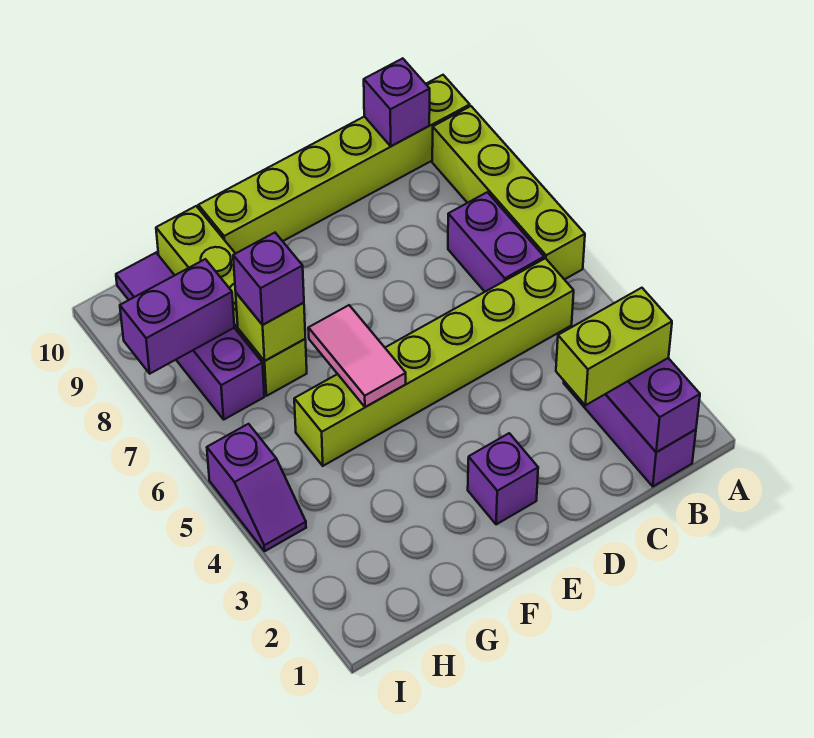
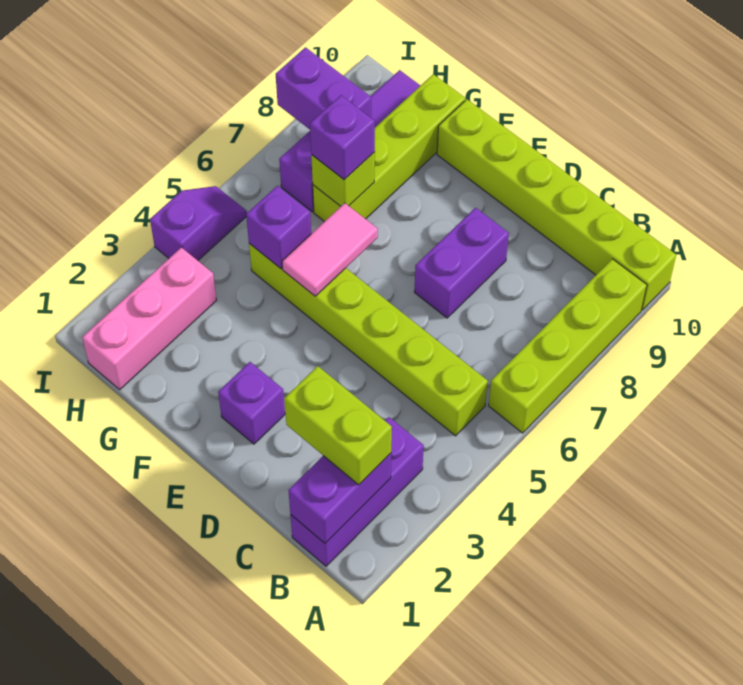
purple brick B6:B7 level 1 -> purple brick D7:D8 level 1
purple brick B10 level 2 -> purple brick G5 level 2
none -> pink brick H1:H3 level 1
purple slope I4:I5 level 1 top 5 -> purple slope I4:I5 level 1 top 4

